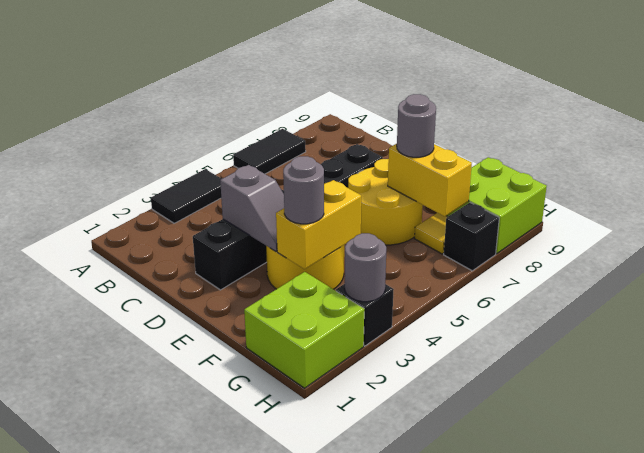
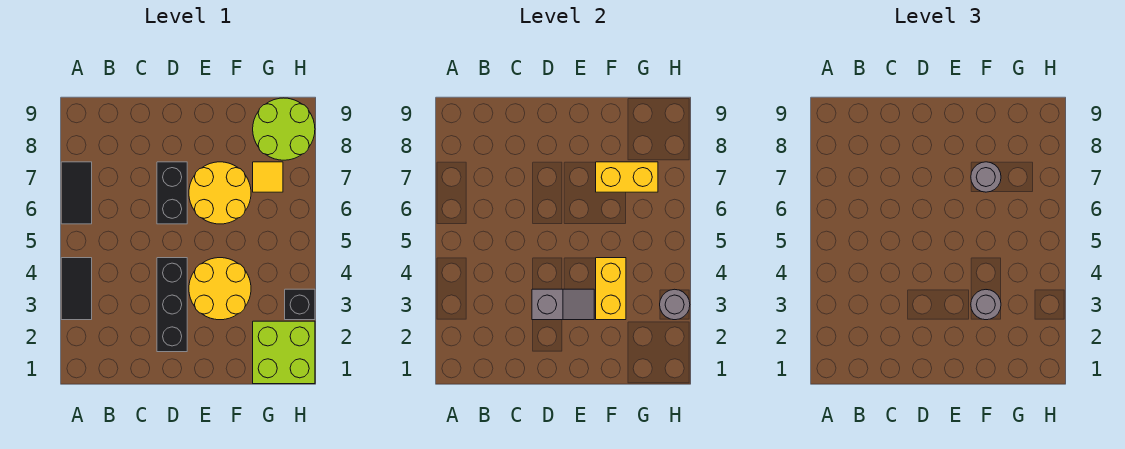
lime brick G8:H9 level 1 -> lime round brick G8:H9 level 1
black brick H7 level 1 -> none

